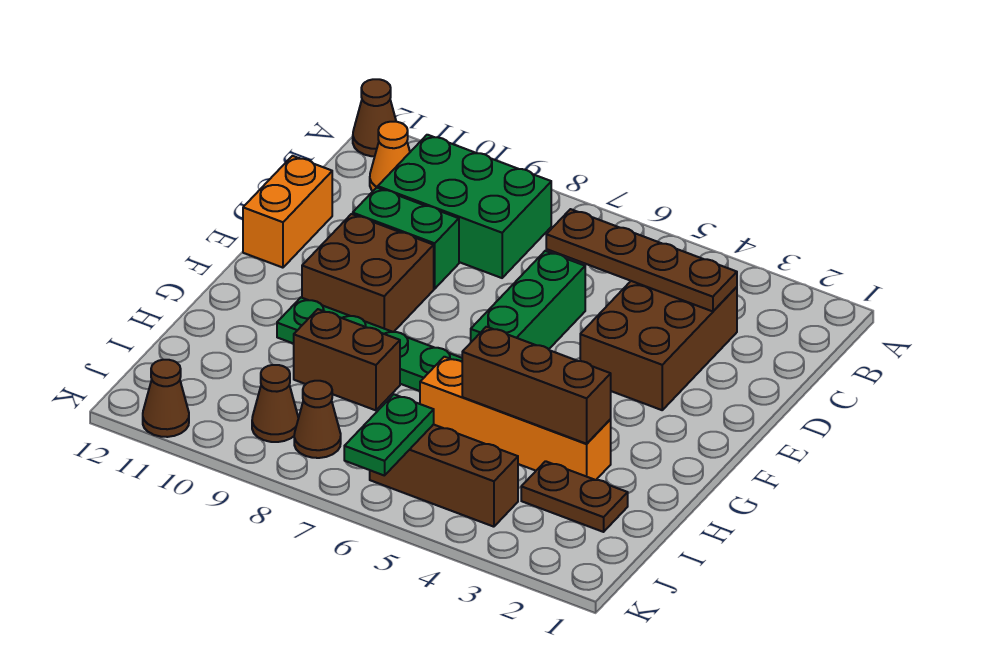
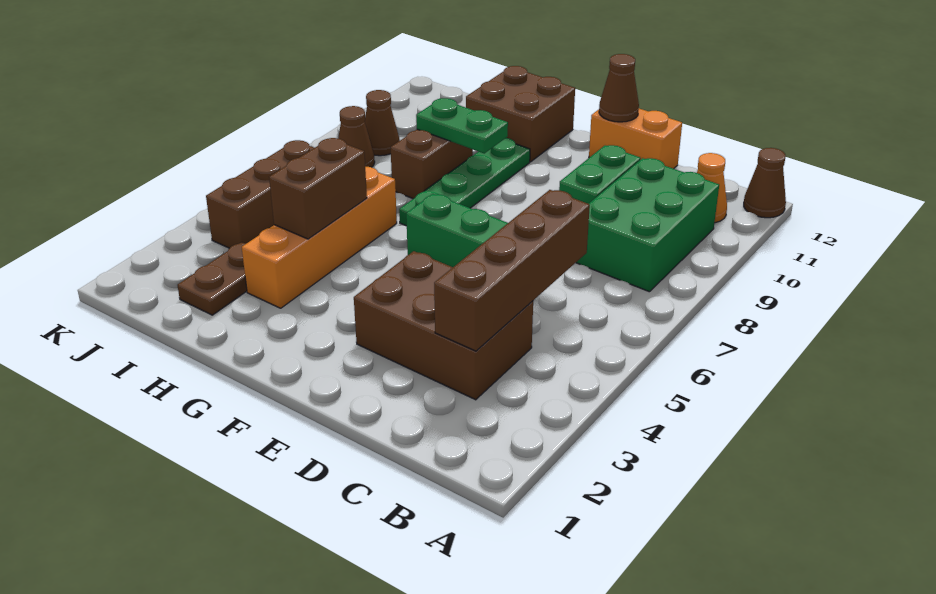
brown plate C3:C6 level 2 -> brown brick C3:C6 level 2
brown brick E9:F10 level 1 -> brown brick G11:H12 level 1
brown brick H3:H5 level 2 -> brown brick H4:H5 level 2
green plate J6:K6 level 2 -> green plate G9:H9 level 2
brown cone K11 level 1 -> brown cone E12 level 2

